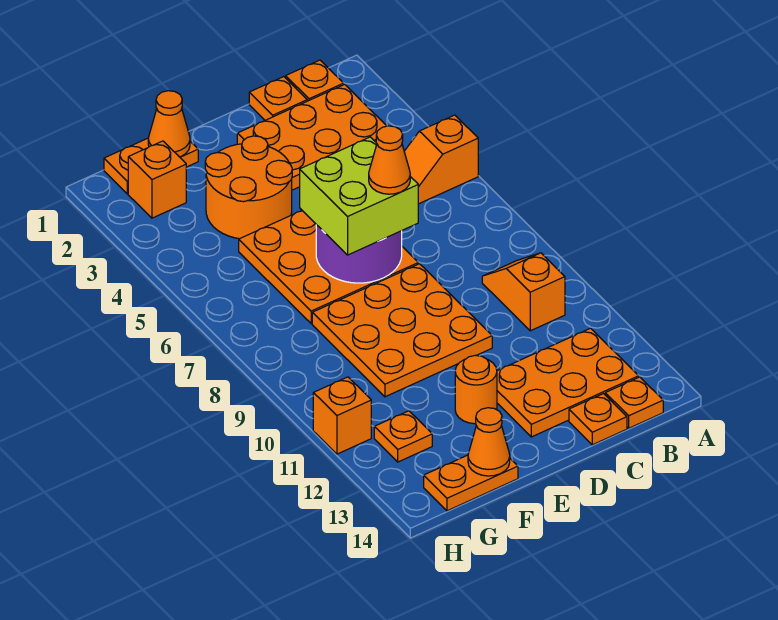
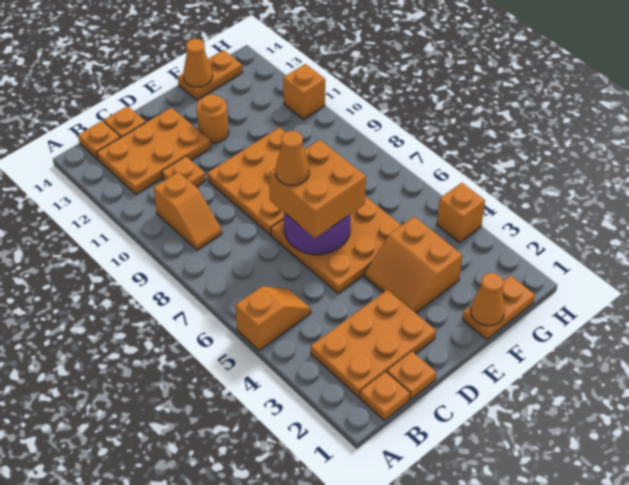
lime brick D6:E7 level 3 -> orange brick D6:E7 level 3
orange round brick E3:F4 level 1 -> orange slope E3:F4 level 1 top F
orange brick G2 level 1 -> orange brick H4 level 1
orange plate G12 level 1 -> orange plate C11 level 1

